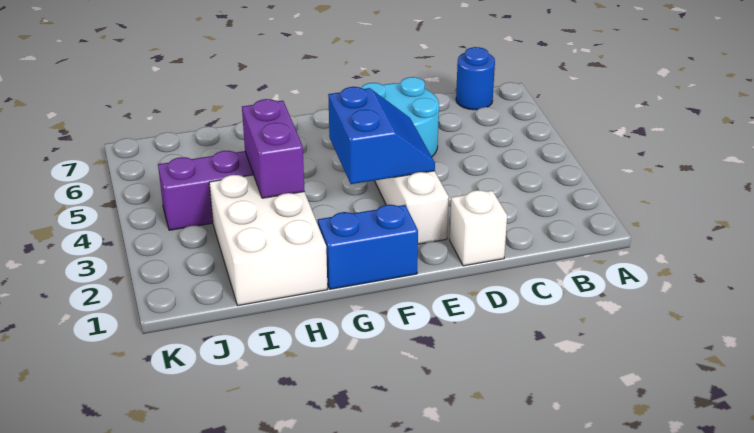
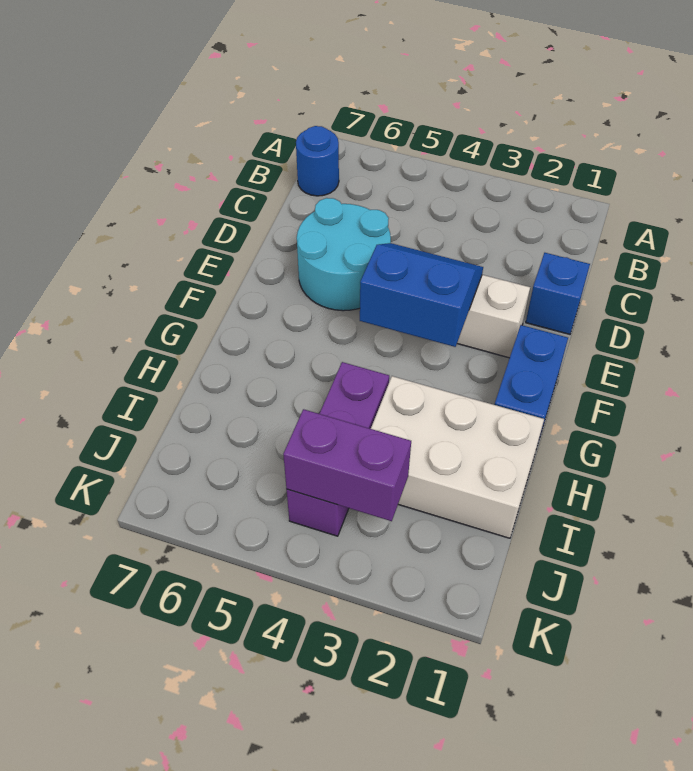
white brick D1 level 1 -> blue brick D1 level 1
purple brick H3:H4 level 2 -> purple brick J3:J4 level 2

